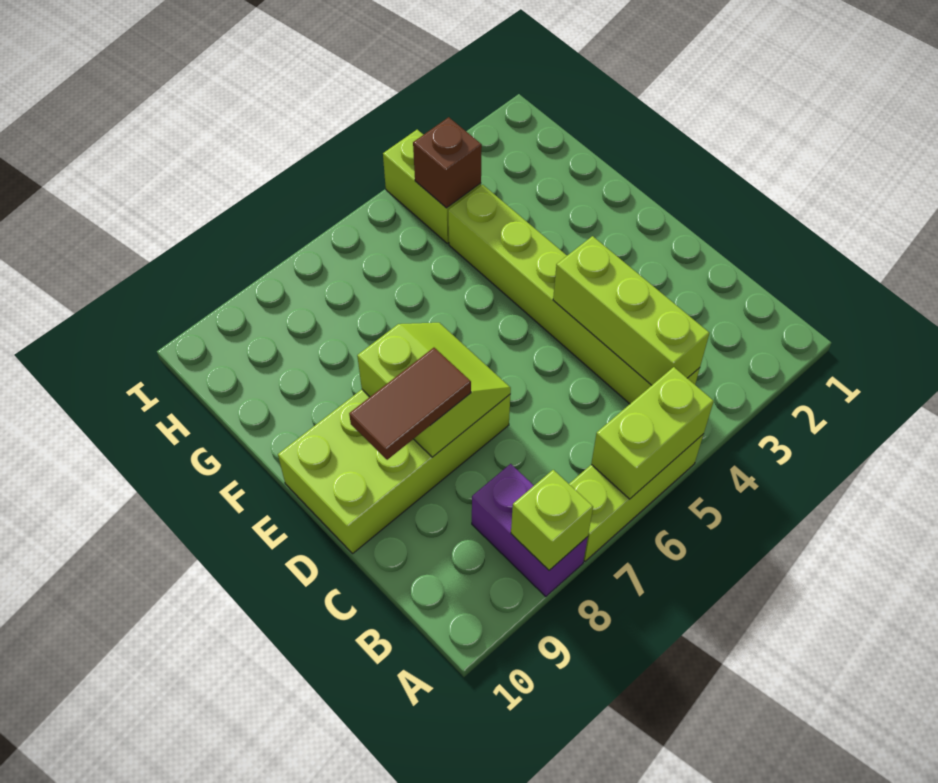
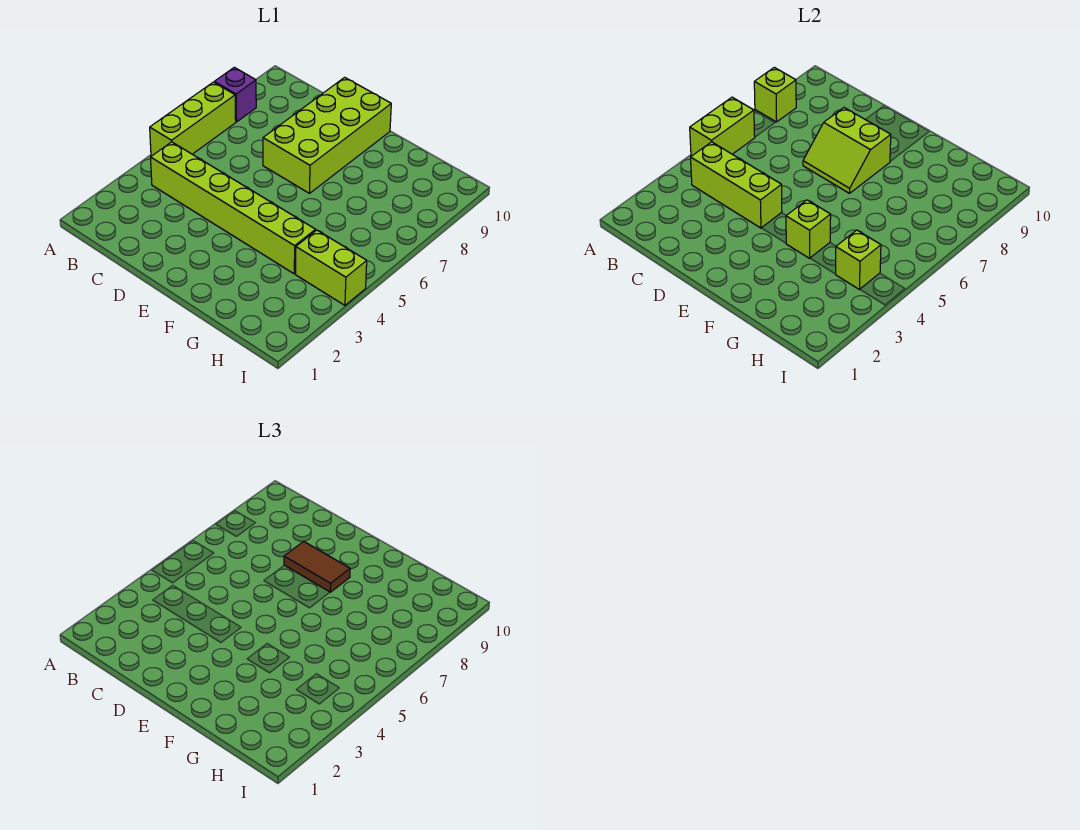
purple brick A8:B8 level 1 -> purple brick A8 level 1
brown tile D8:D9 level 3 -> brown tile D8:E8 level 3
none -> lime brick F4 level 2
brown brick H4 level 2 -> lime brick H4 level 2

